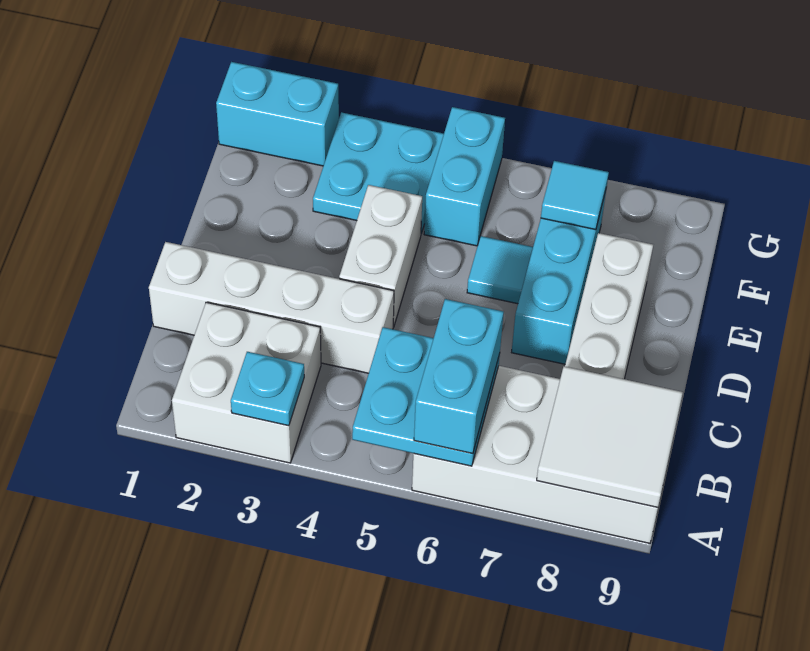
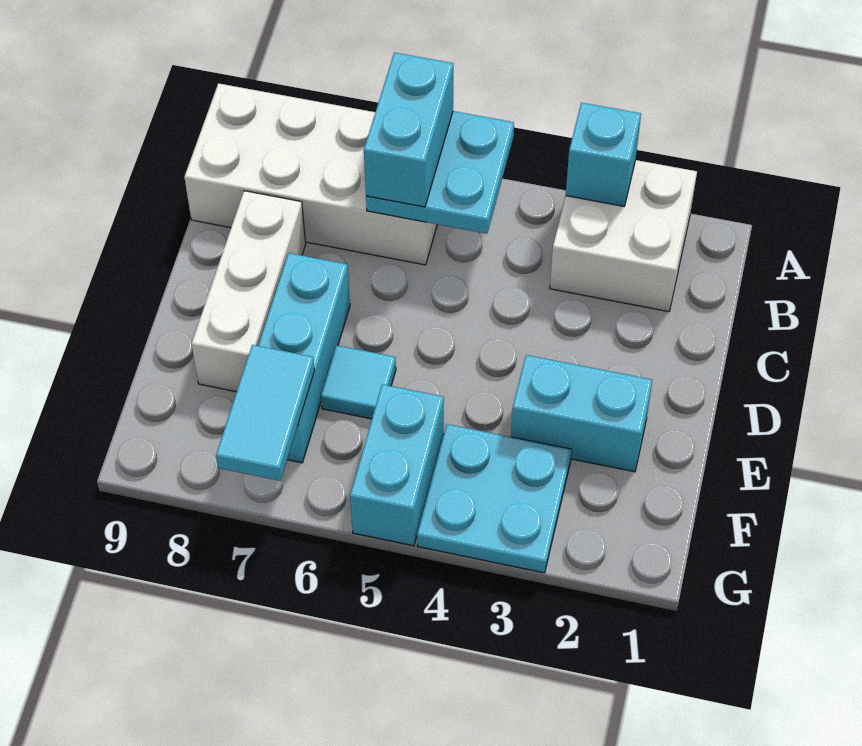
cyan plate A3 level 2 -> cyan brick A3 level 2
white tile A8:B9 level 2 -> none
white brick C1:C4 level 1 -> none
white brick D4:E4 level 1 -> none
cyan tile F7 level 2 -> cyan tile F7:G7 level 2
cyan brick G1:G2 level 1 -> cyan brick E2:E3 level 1

